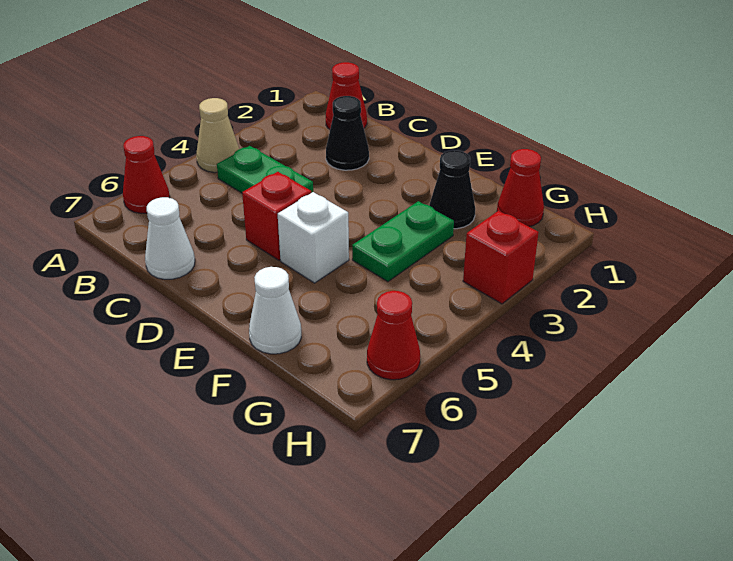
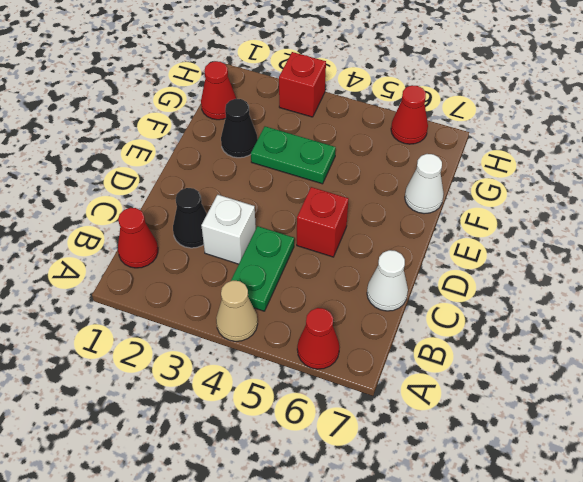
white brick E5 level 1 -> white brick C3 level 1

